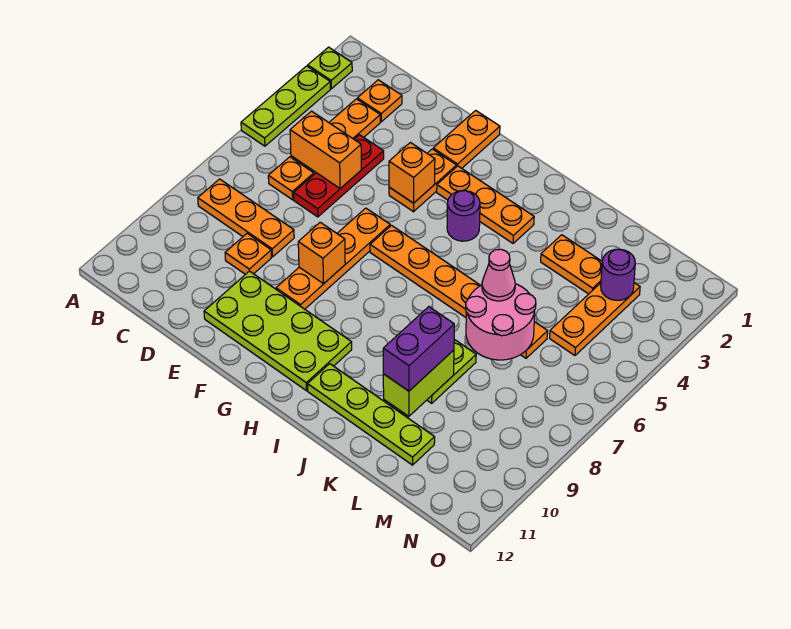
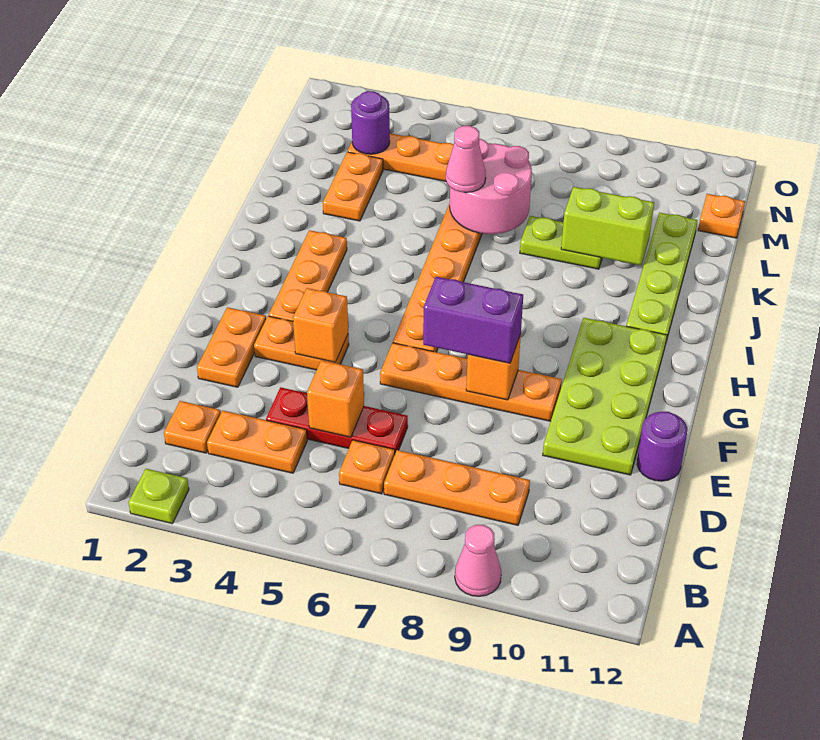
lime plate A3:A5 level 1 -> none
none -> pink cone A9 level 1
orange plate B8:D8 level 1 -> orange plate C7:C9 level 1
orange brick C5:D5 level 2 -> orange brick D5 level 2
orange plate D9 level 1 -> orange plate M12 level 1
orange plate F1:F2 level 1 -> orange plate E2:F2 level 1
purple round brick H4 level 1 -> purple round brick E12 level 1
purple brick K9:K10 level 3 -> purple brick F7:F8 level 3

